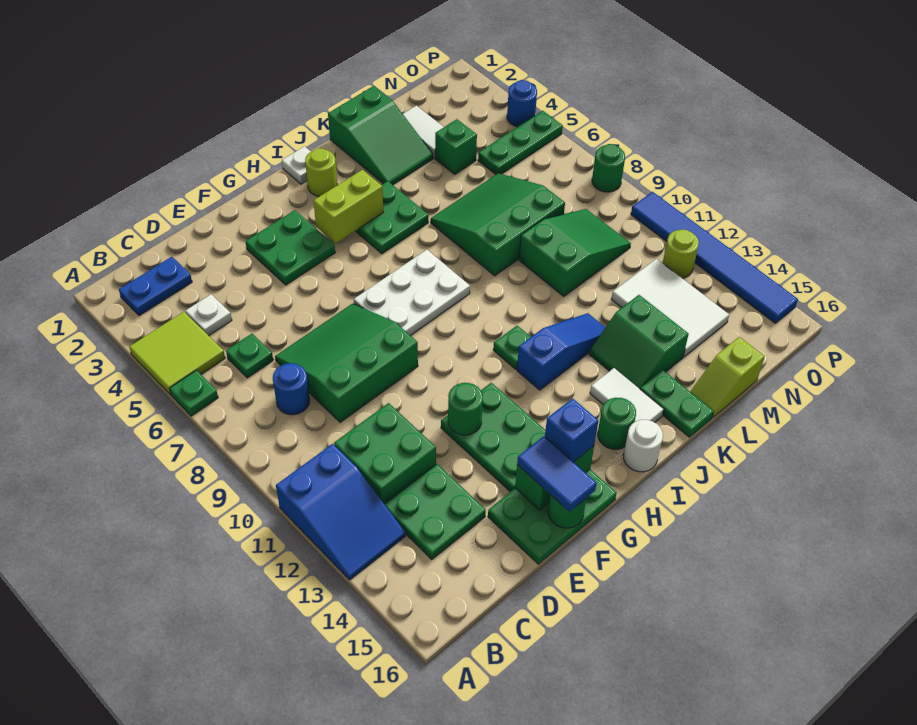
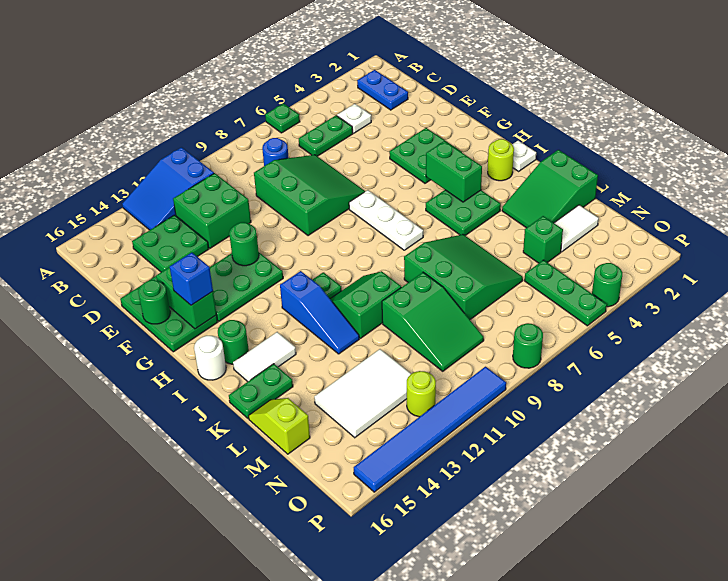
lime tile A4:B5 level 1 -> none
green plate C6 level 1 -> green plate C5:C6 level 1
blue tile F15:F16 level 3 -> none
white plate G7:I8 level 1 -> white plate G7:I7 level 1
lime brick H4:I4 level 2 -> green brick H4:I4 level 2
green slope K13:L14 level 1 top L -> green slope J10:K11 level 1 top K
blue round brick P4 level 1 -> green round brick P4 level 1

